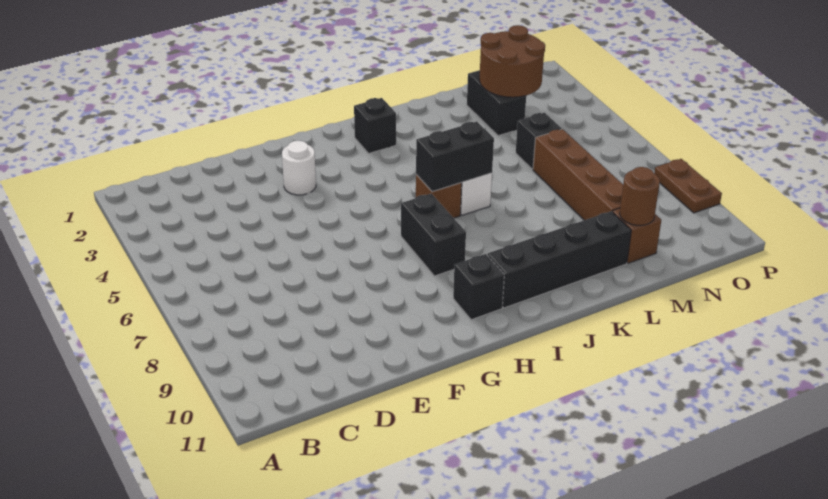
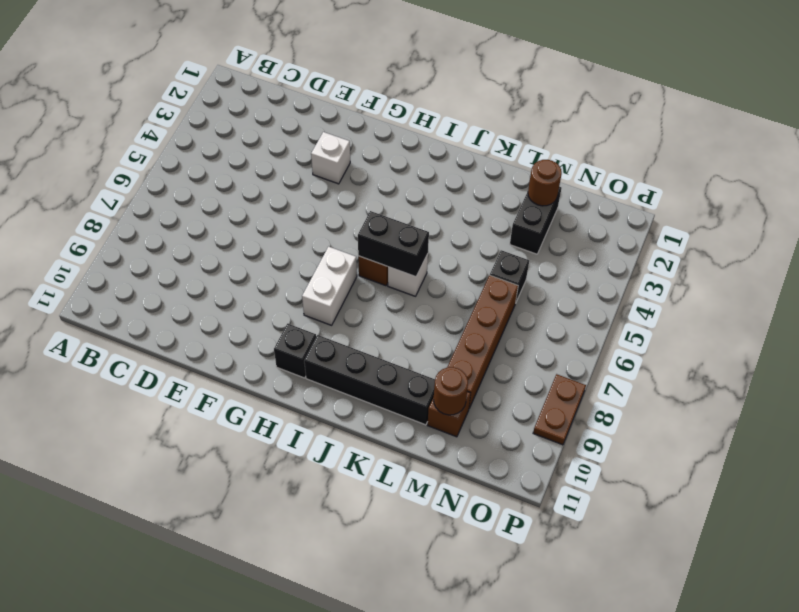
white round brick F3 level 1 -> white brick F3 level 1
black brick H7:H8 level 1 -> white brick H7:H8 level 1
black brick I2 level 1 -> none
brown round brick M2:N3 level 2 -> brown round brick M2 level 2

